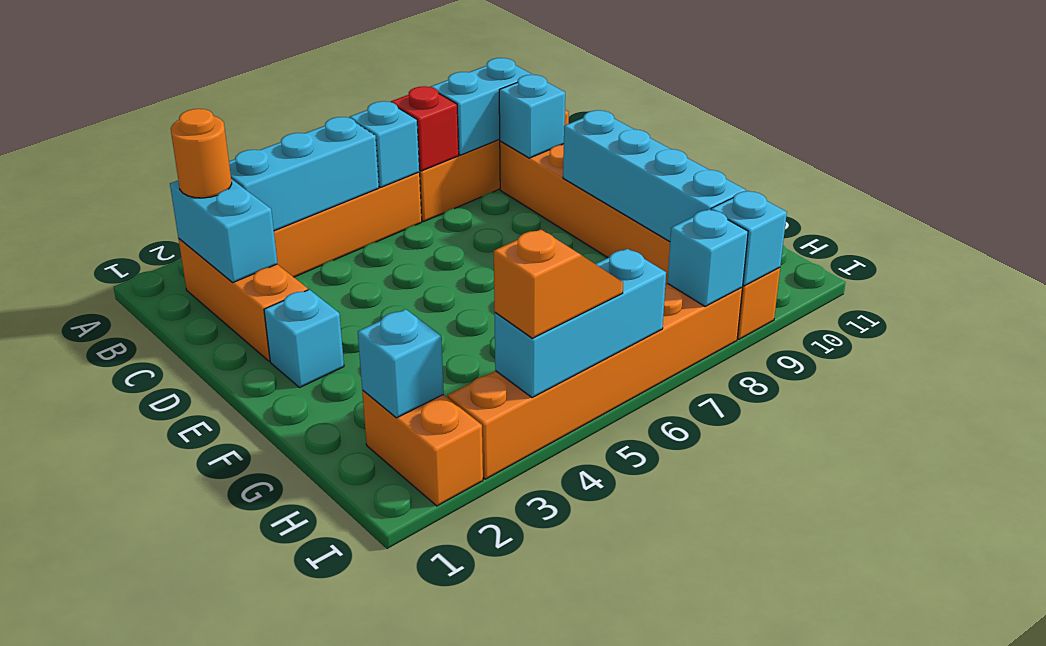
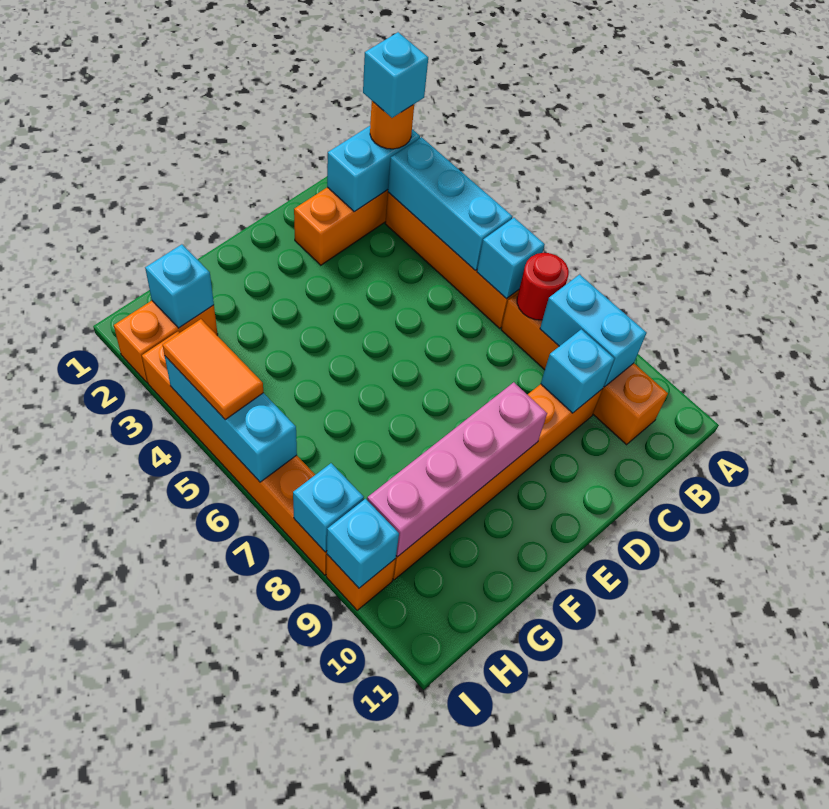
red brick B7 level 2 -> red round brick B7 level 2
cyan brick E2 level 1 -> cyan brick B2 level 4
cyan brick E9:H9 level 2 -> pink brick E9:H9 level 2
orange slope I4:I5 level 3 top 4 -> orange tile I4:I5 level 3

